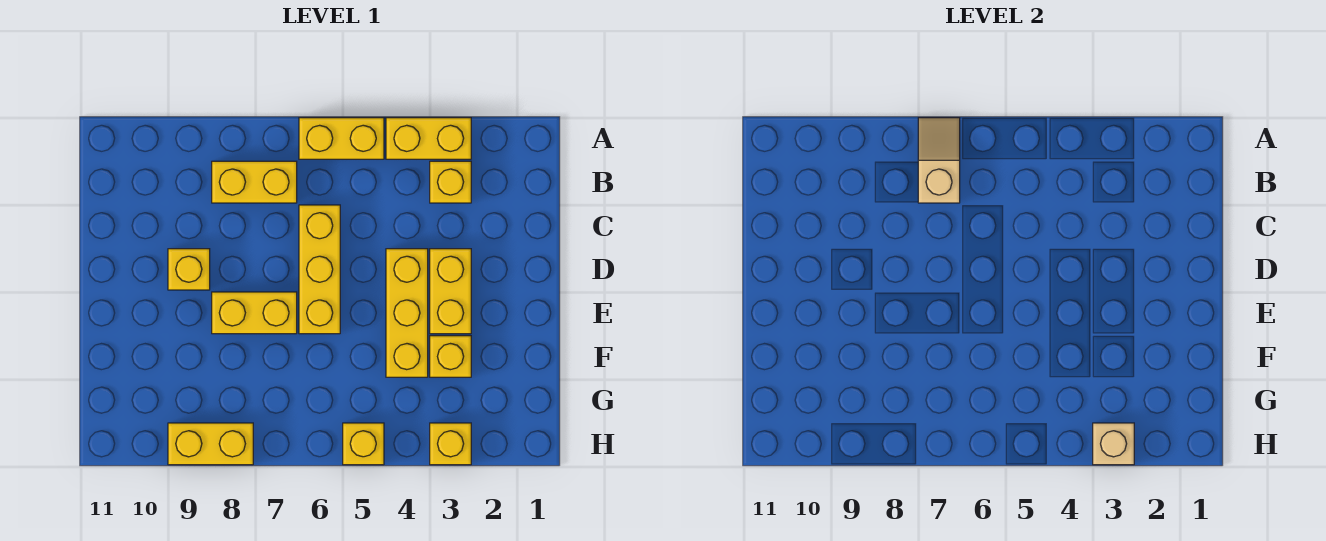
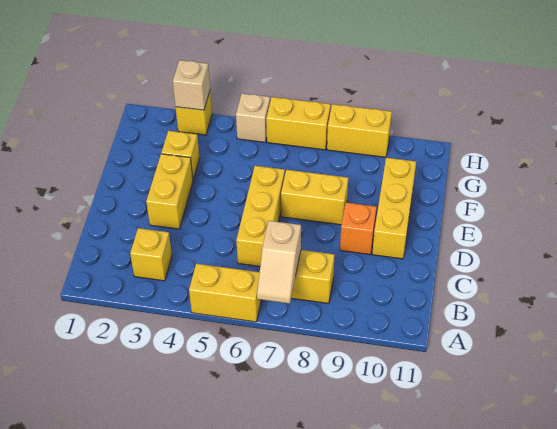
yellow brick A3:A4 level 1 -> yellow brick H6:H7 level 1
yellow brick D4:F4 level 1 -> yellow brick D10:F10 level 1
yellow brick D9 level 1 -> orange brick D9 level 1
yellow brick H5 level 1 -> tan brick H5 level 1

